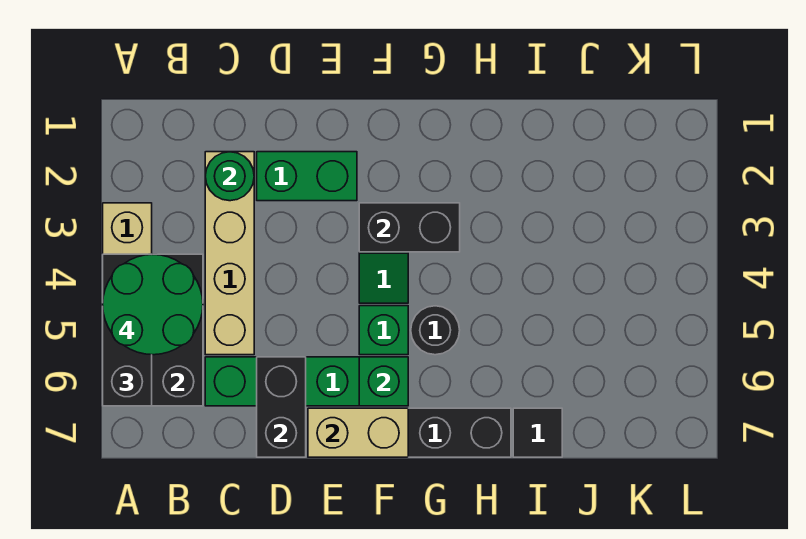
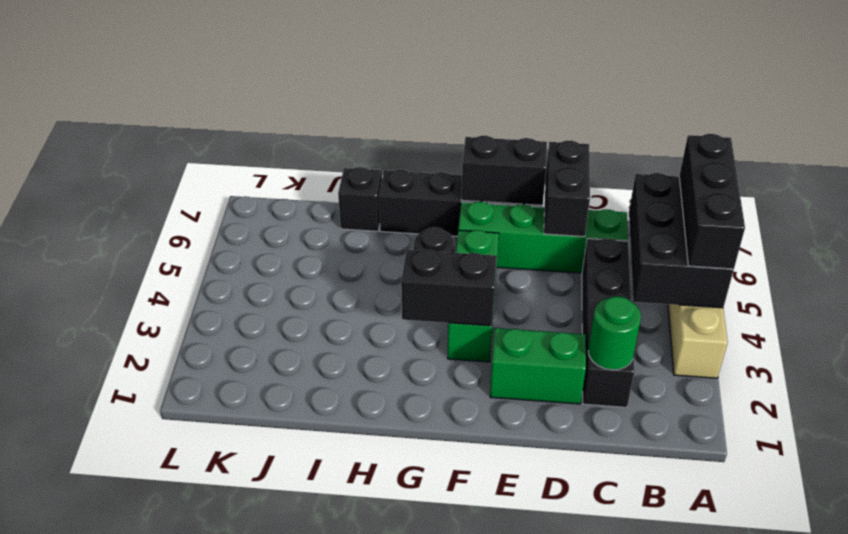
green round brick A4:B5 level 4 -> none
tan brick C2:C5 level 1 -> black brick C2:C5 level 1
tan brick E7:F7 level 2 -> black brick E7:F7 level 2
green brick F6 level 2 -> none
black tile I7 level 1 -> black brick I7 level 1

